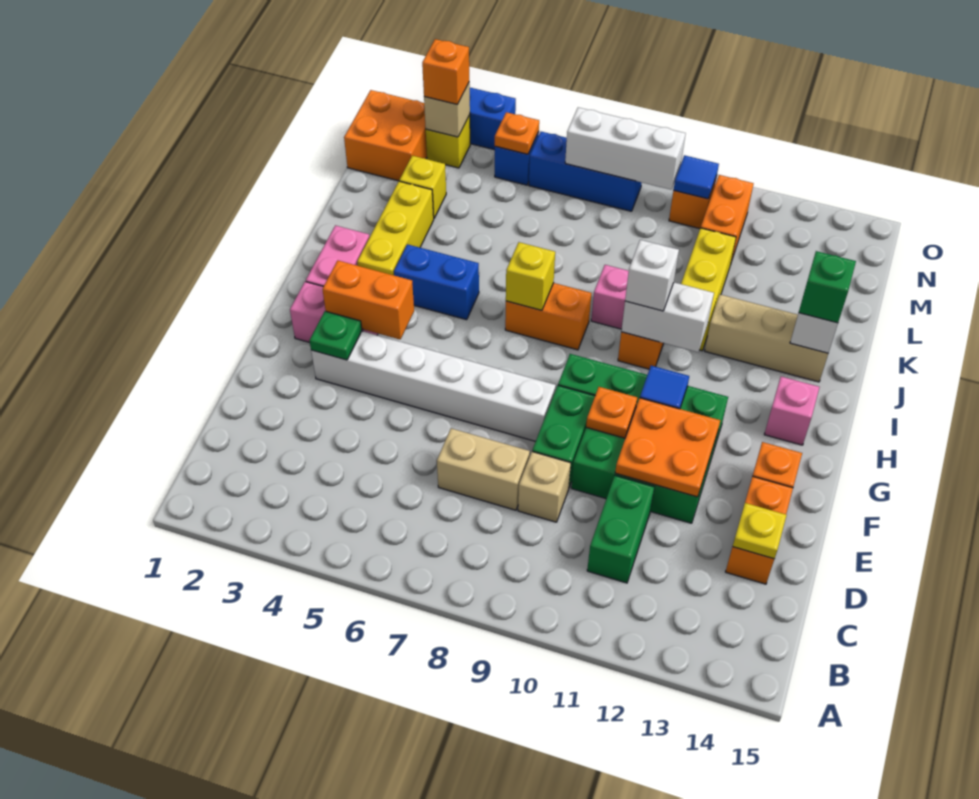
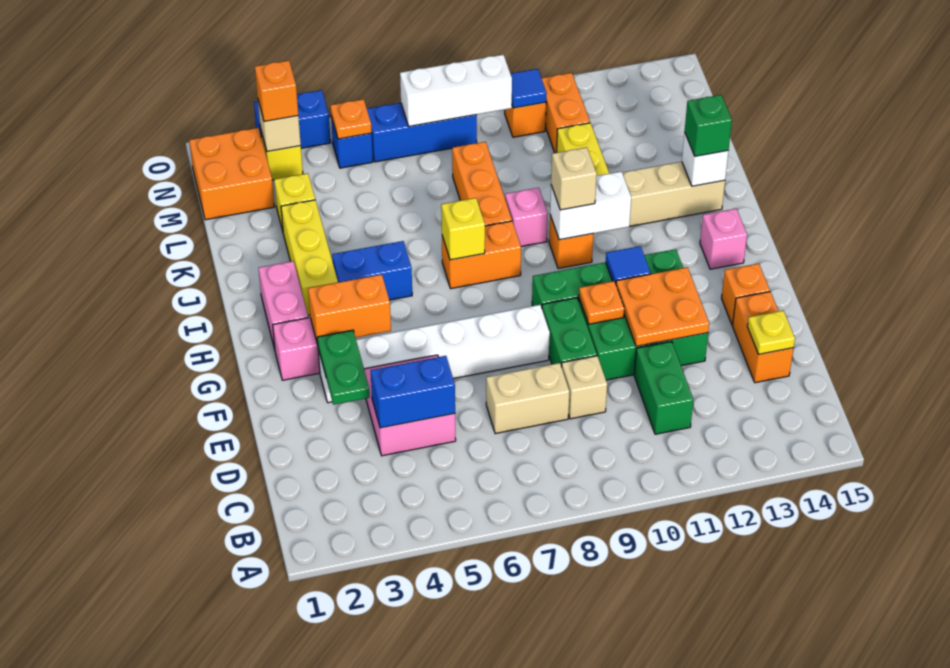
none -> pink brick D4:E5 level 1
none -> blue brick D4:D5 level 2
green plate F3 level 2 -> green plate E3:F3 level 2
white brick I10 level 3 -> tan brick I10 level 3
none -> orange brick J8:L8 level 1

